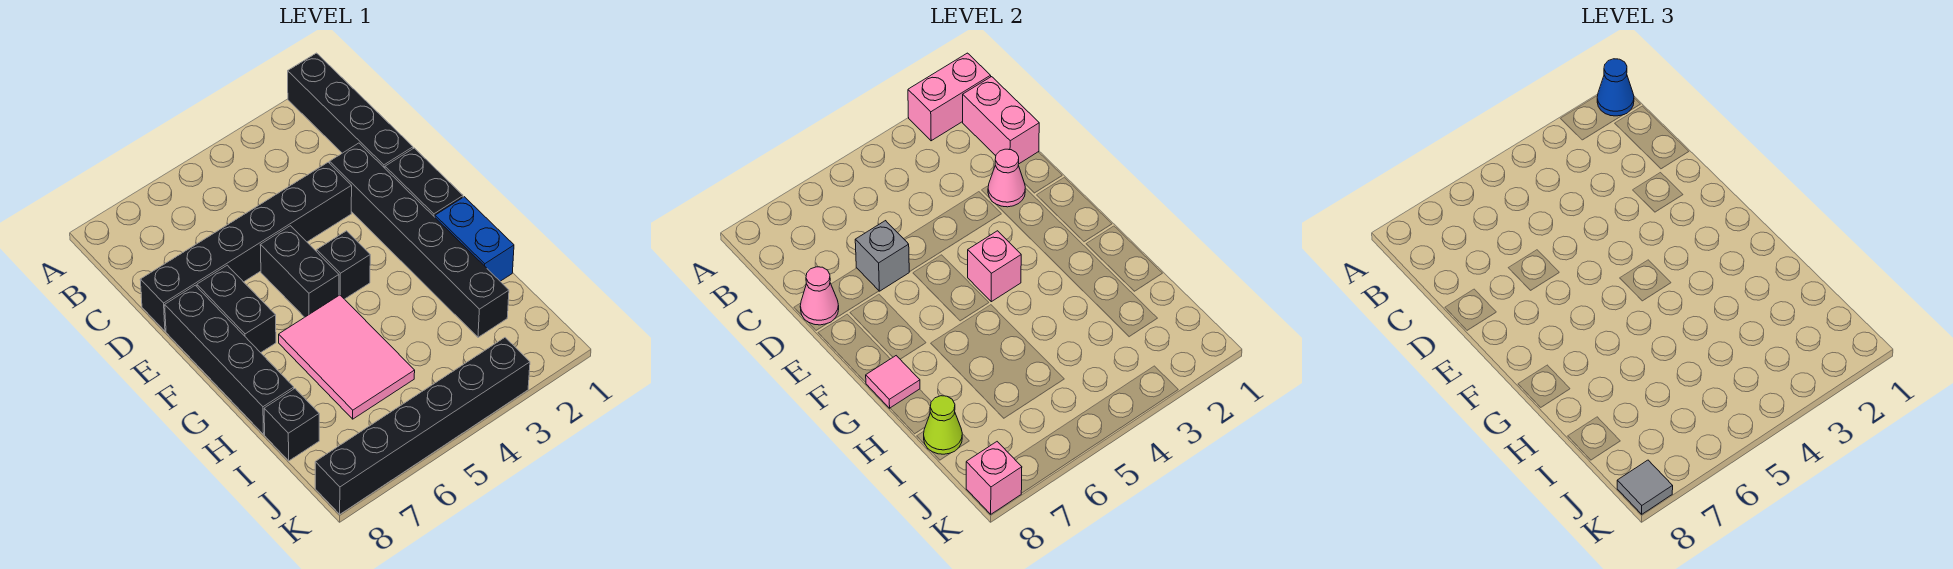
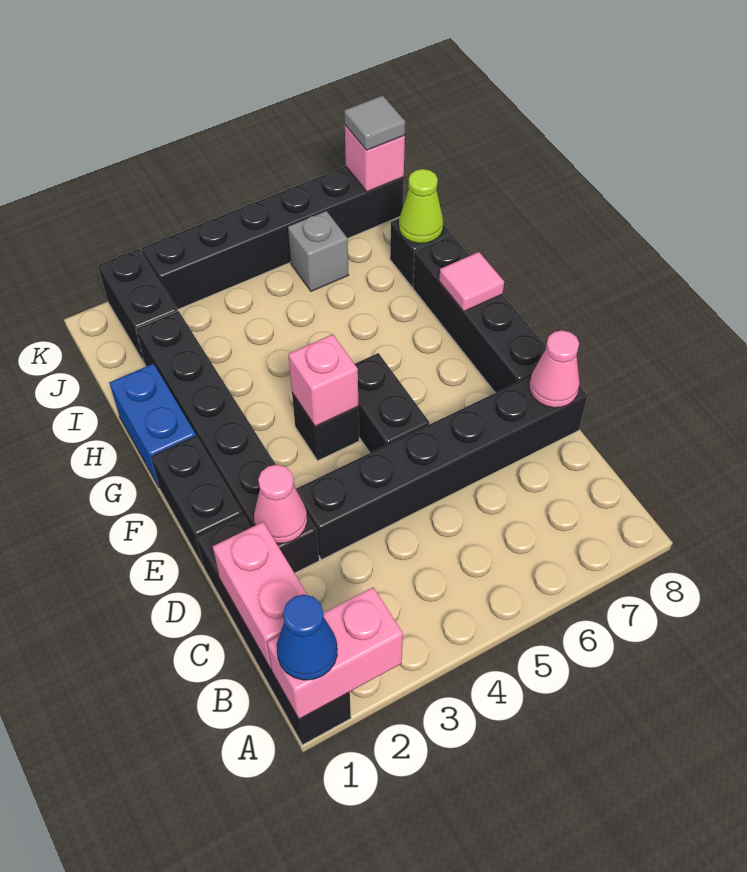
grey brick D6 level 2 -> grey brick J6 level 1
black brick E7:F7 level 1 -> black brick J2:K2 level 1
pink tile G5:I6 level 1 -> none

